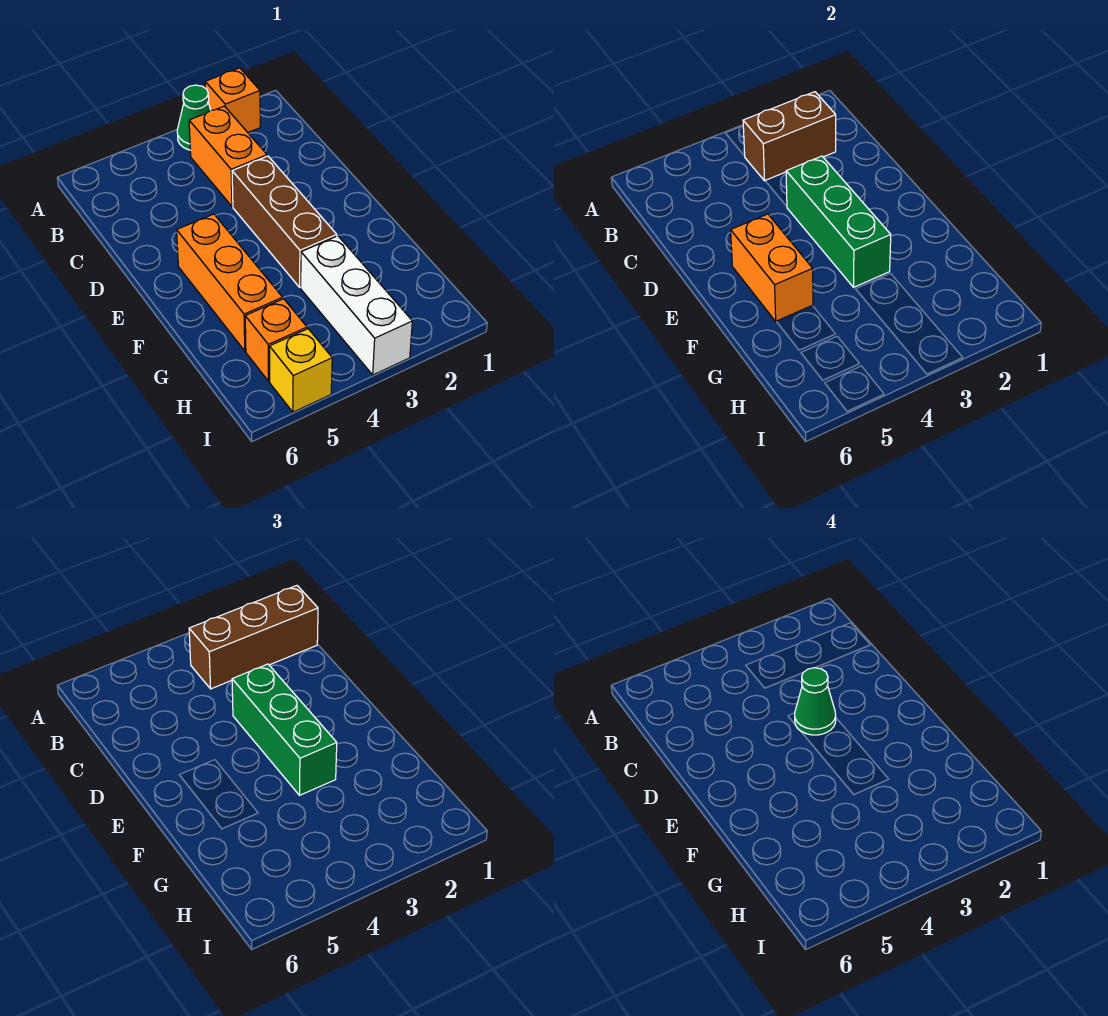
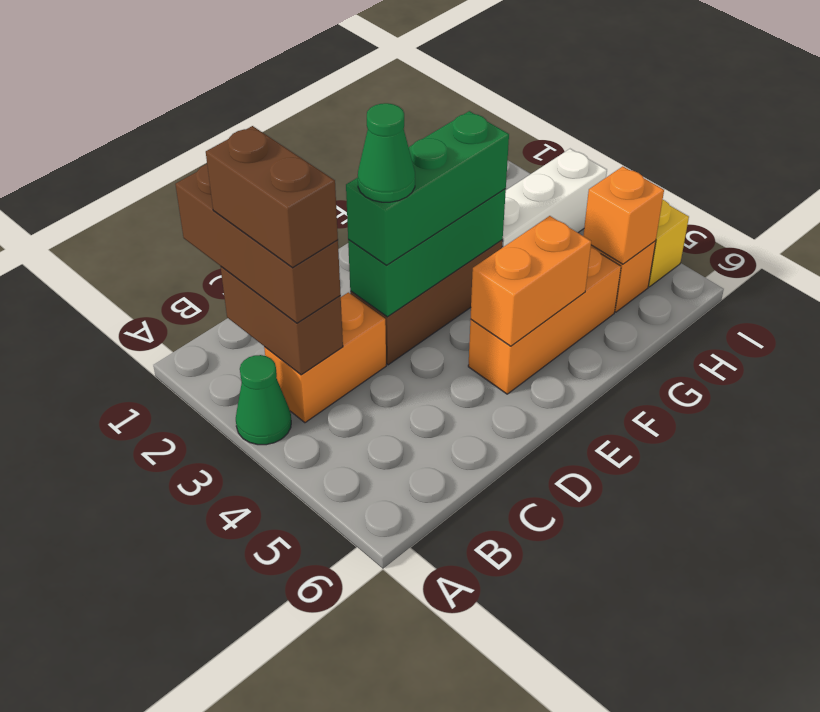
orange brick A2 level 1 -> orange brick H5 level 2
none -> brown brick B2:B3 level 4

